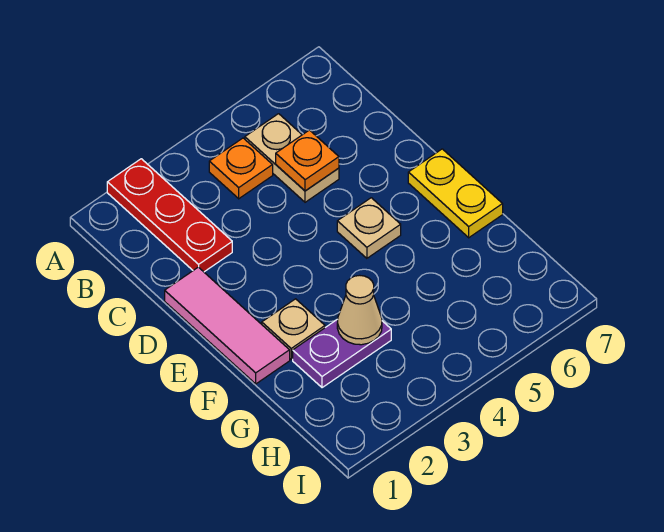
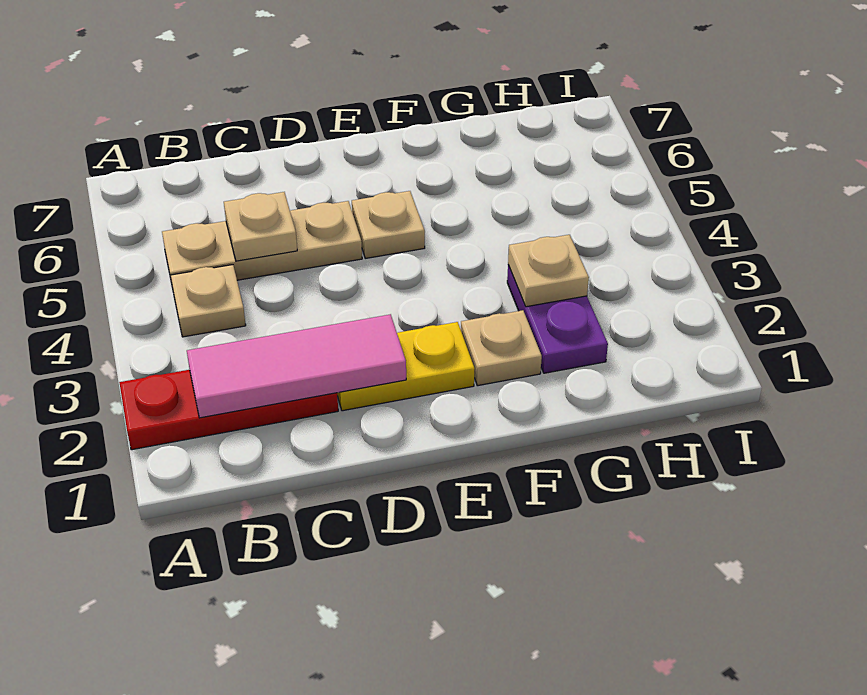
orange plate B4 level 1 -> tan plate B4 level 1
tan plate B5:C5 level 1 -> tan plate B5:D5 level 1
orange plate C5 level 2 -> tan plate C5 level 2
pink tile D1:F1 level 1 -> pink tile B2:D2 level 2
yellow plate E7:F7 level 1 -> yellow plate D2:E2 level 1
tan cone G3 level 2 -> tan plate G3 level 2

